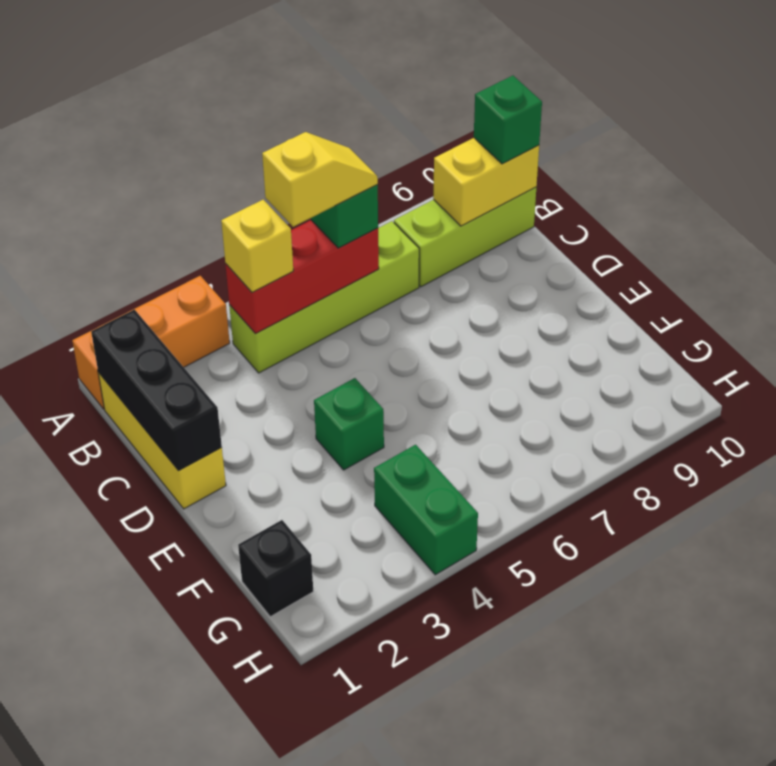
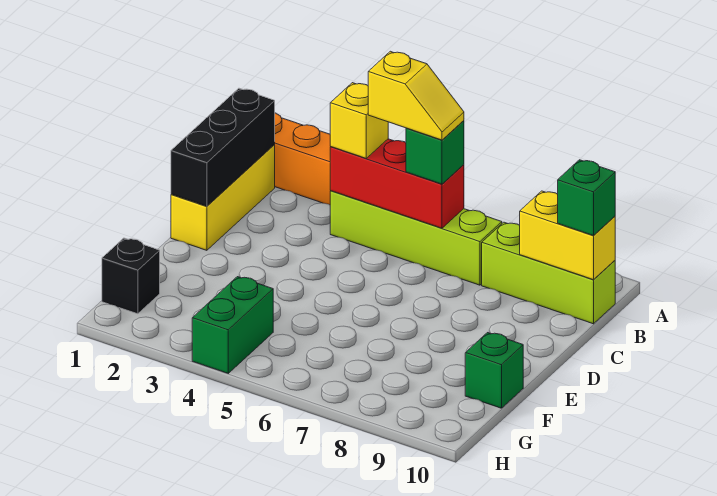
green brick E4 level 1 -> green brick F10 level 1

